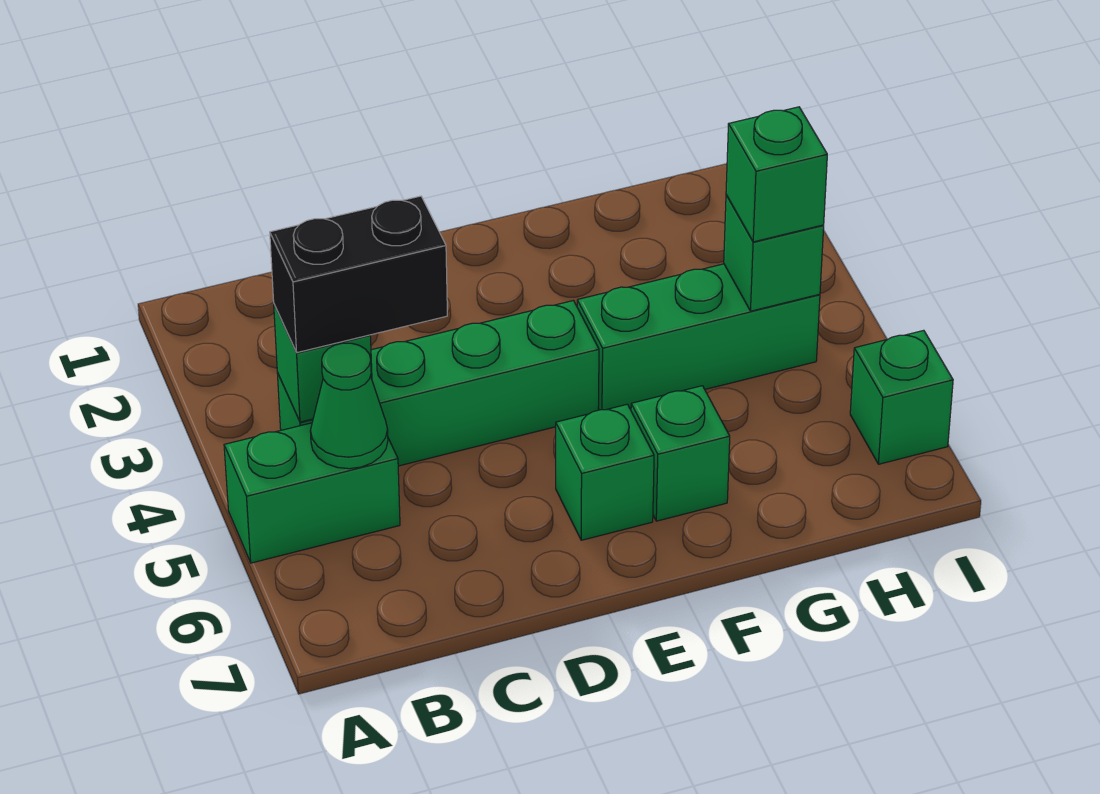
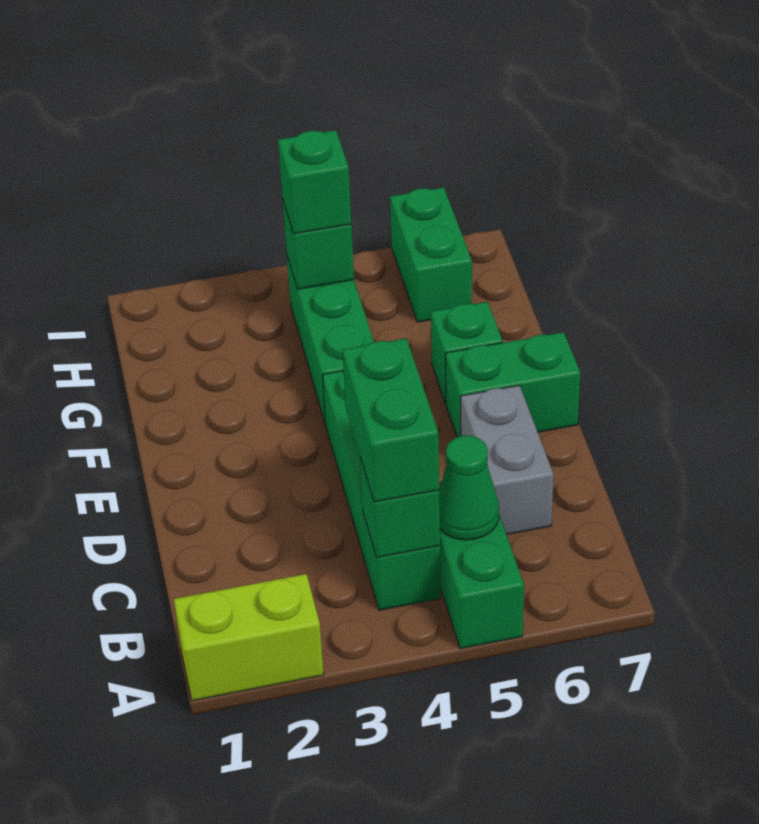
none -> lime brick A1:A2 level 1
black brick B4:C4 level 3 -> green brick B4:C4 level 3
none -> grey brick C6:D6 level 1
green brick E6 level 1 -> green brick E6:E7 level 1
green brick I6 level 1 -> green brick H6:I6 level 1

